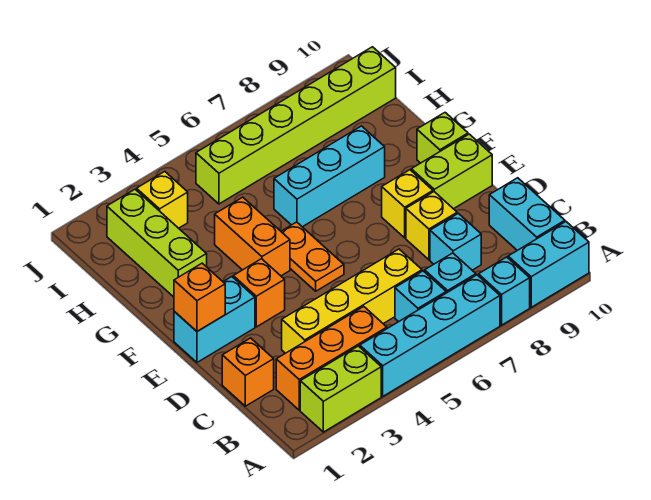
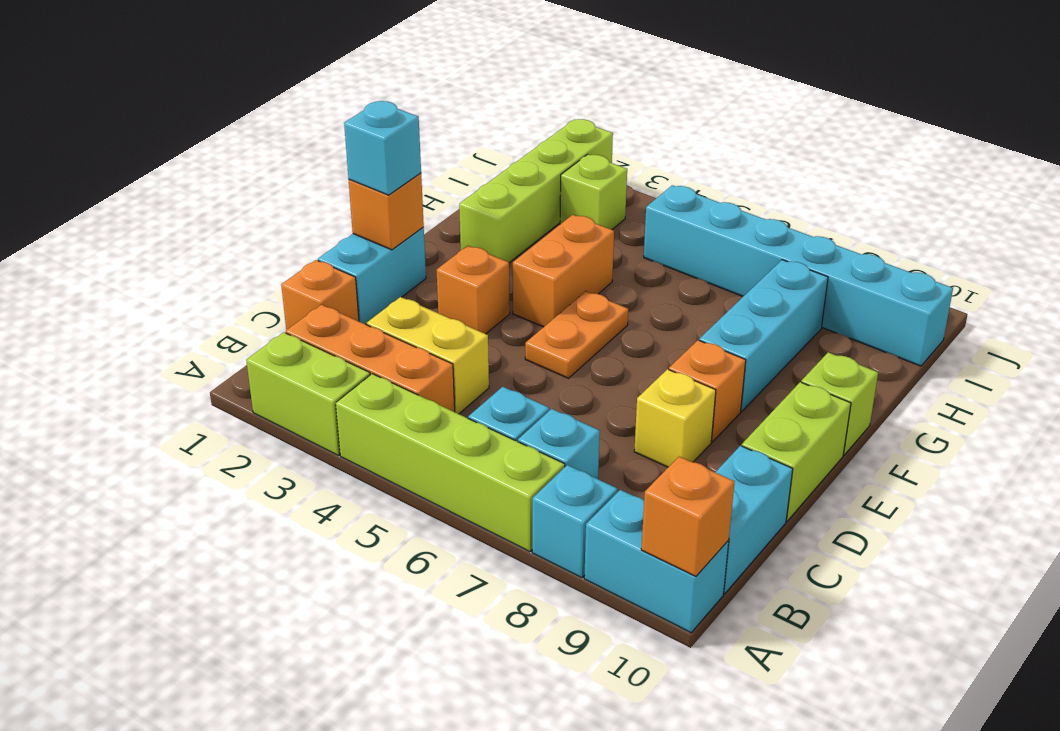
cyan brick A4:A7 level 1 -> lime brick A4:A7 level 1
none -> orange brick A10 level 2
yellow brick C3:C6 level 1 -> yellow brick C3:C4 level 1
cyan brick C8 level 1 -> cyan brick E1 level 3
cyan brick E1:E2 level 1 -> cyan brick D1:E1 level 1
yellow brick E8 level 1 -> orange brick E8 level 1
lime brick E9:E10 level 1 -> lime brick D10:E10 level 1
lime brick G2:I2 level 1 -> lime brick G2:J2 level 1
cyan brick G6:G8 level 1 -> cyan brick F8:H8 level 1
yellow brick I3 level 1 -> lime brick I3 level 1
lime brick I5:I10 level 1 -> cyan brick I5:I10 level 1

